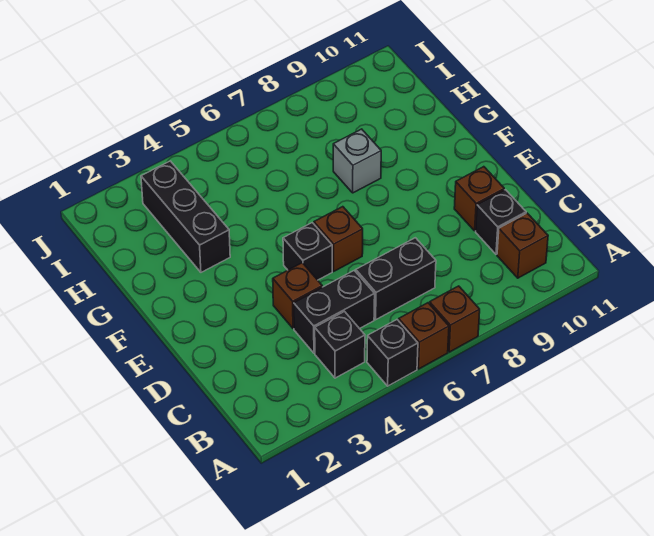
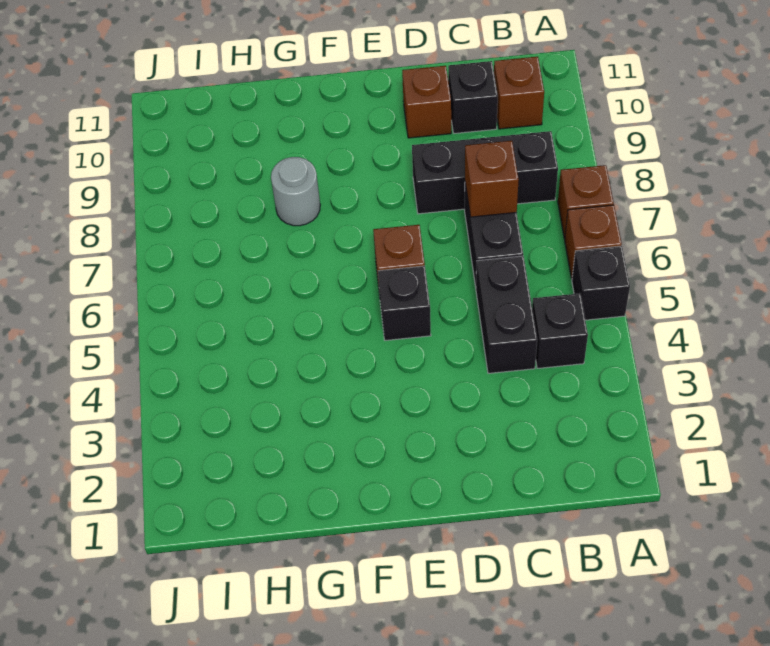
brown brick D4 level 1 -> brown brick C7 level 2
black brick G3:I3 level 1 -> black brick B8:D8 level 1
grey brick G8 level 1 -> grey round brick G8 level 1

